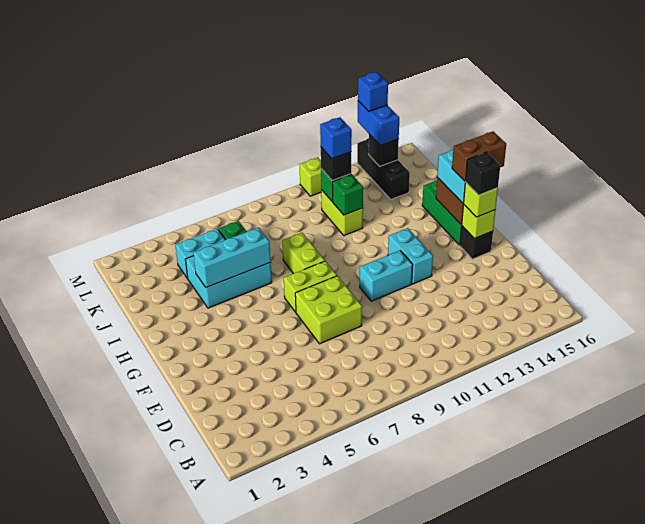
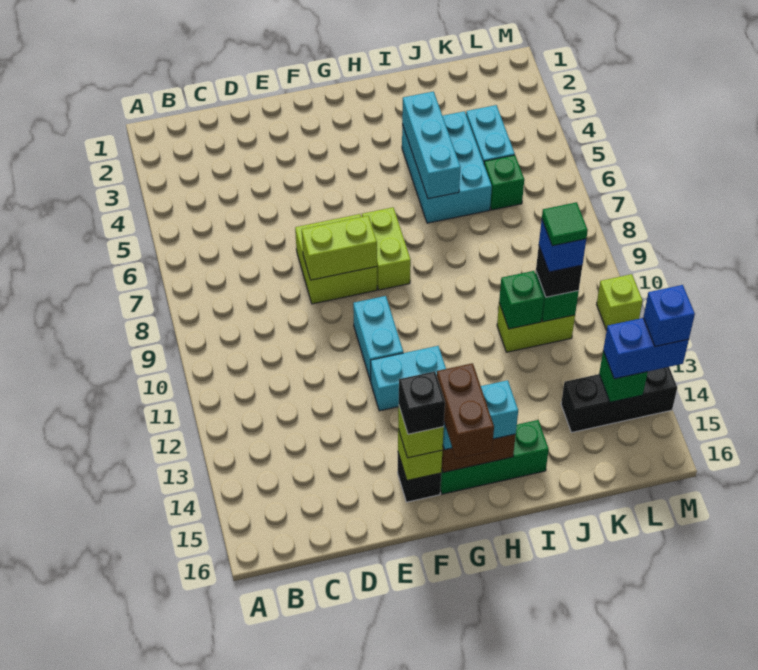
lime brick H8:I8 level 1 -> lime brick E8:F8 level 2
none -> green tile K11 level 5
black brick L14 level 2 -> green brick L14 level 2

